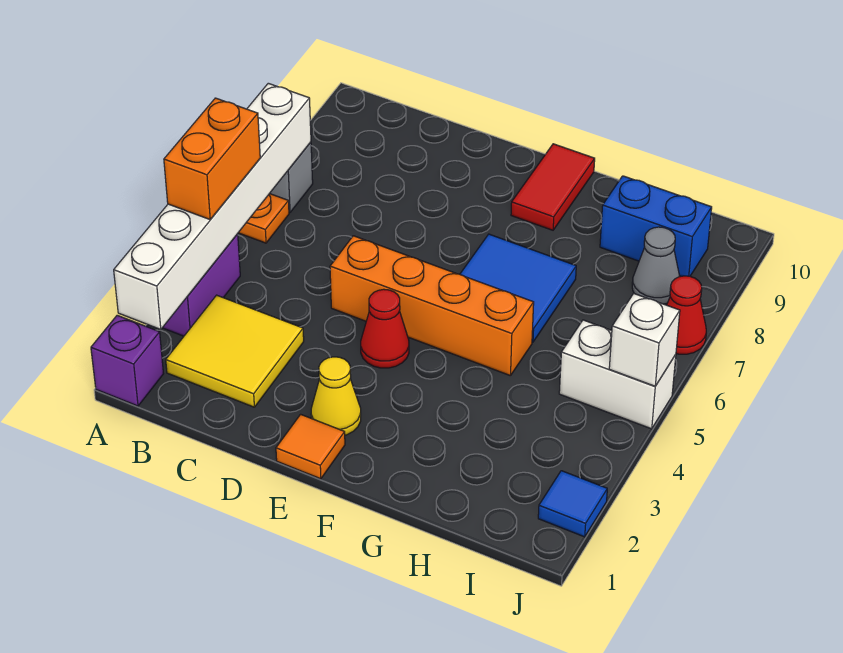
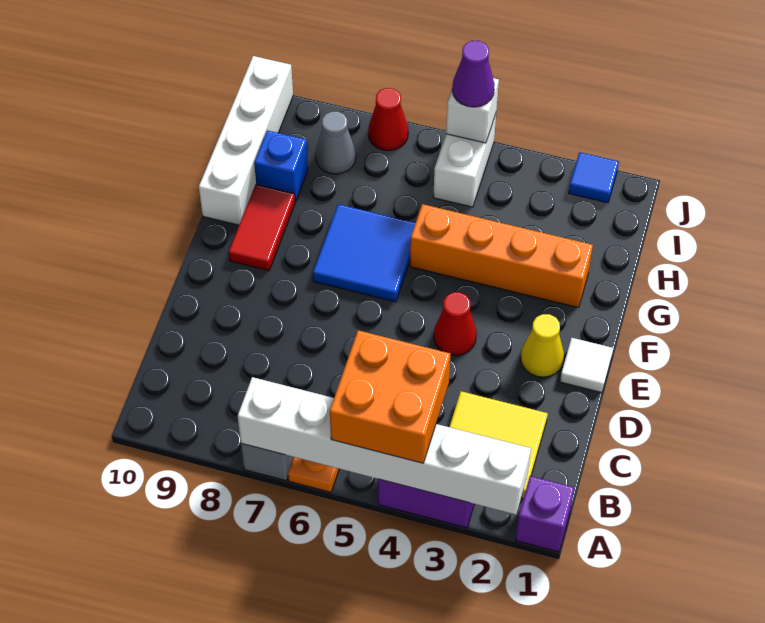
orange brick A4:A5 level 3 -> orange brick A4:B5 level 3
orange brick D5:G5 level 1 -> orange brick G2:G5 level 1
orange tile E1 level 1 -> white tile E1 level 1
red tile F9:F10 level 1 -> red tile F9:G9 level 1
none -> white brick G10:J10 level 1
blue brick H9:I9 level 1 -> blue brick H9 level 1
none -> purple cone J5 level 3

